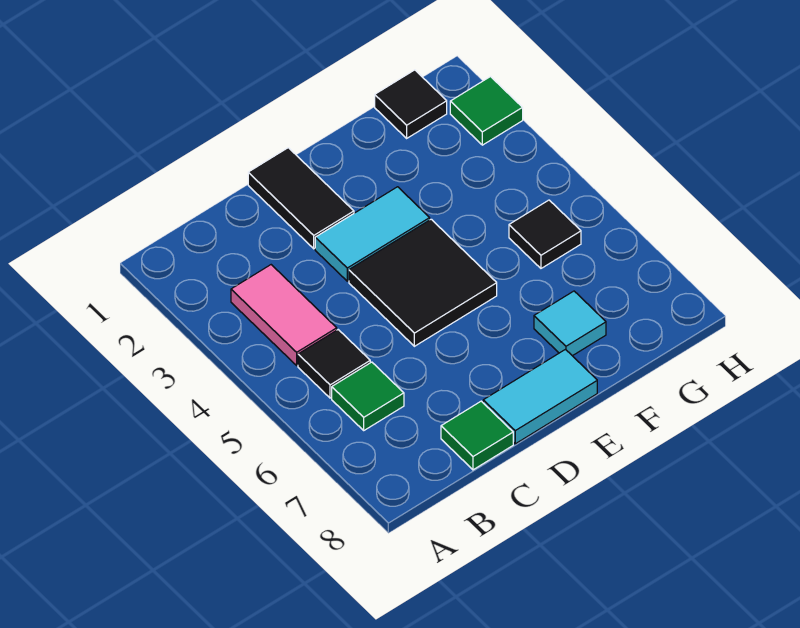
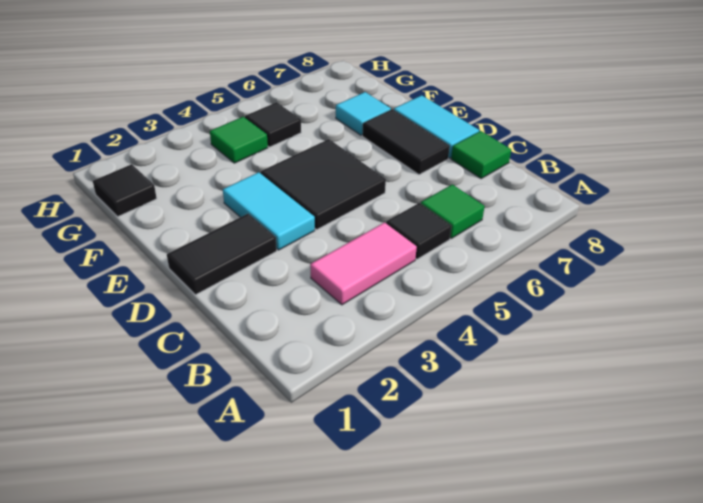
none -> black tile D7:E7 level 1
green tile H2 level 1 -> green tile G4 level 1

